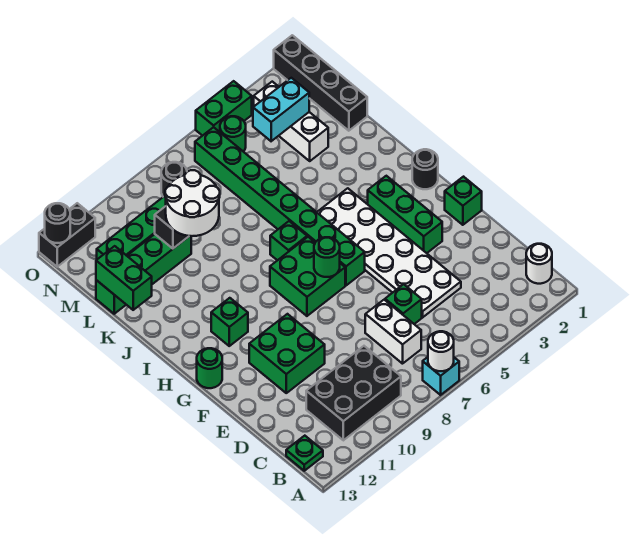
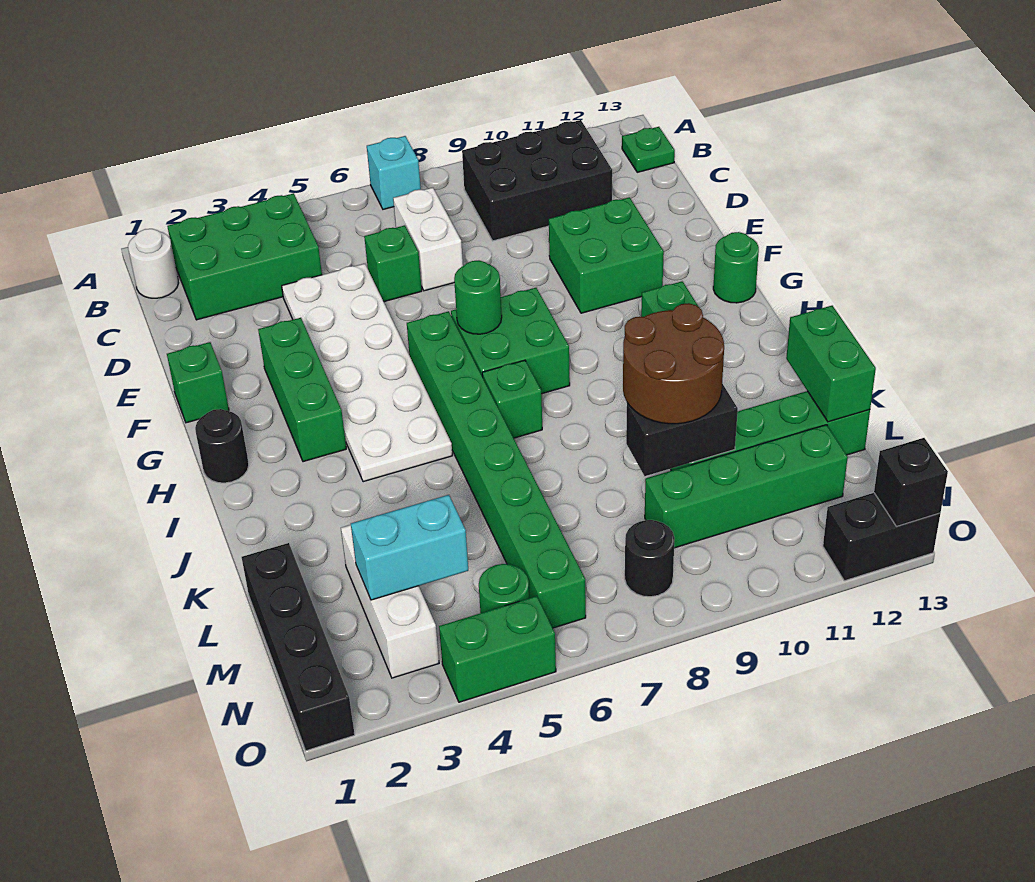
white round brick A7 level 2 -> none
none -> green brick B2:C4 level 1
white round brick K9:L10 level 3 -> brown round brick K9:L10 level 3
black round brick O13 level 2 -> black brick O13 level 2

